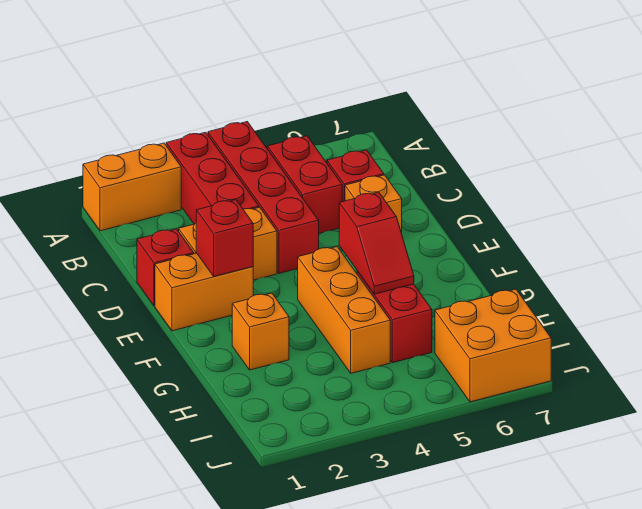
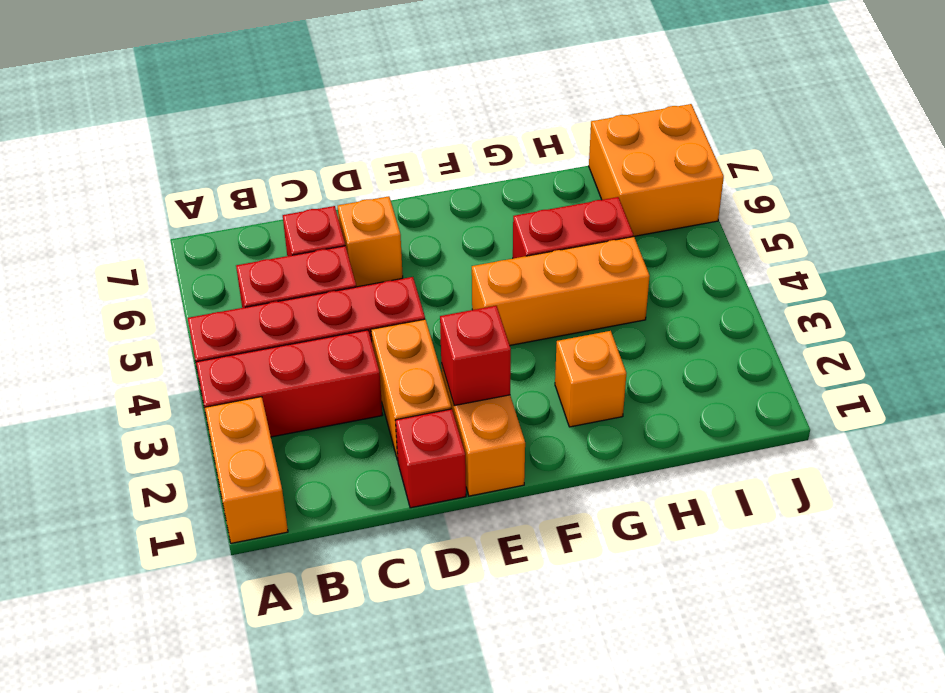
red slope F5:G5 level 2 top F -> none

